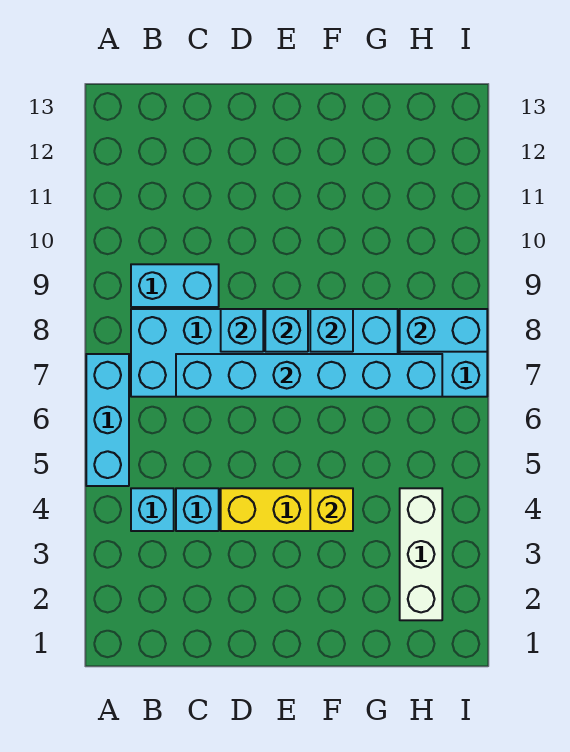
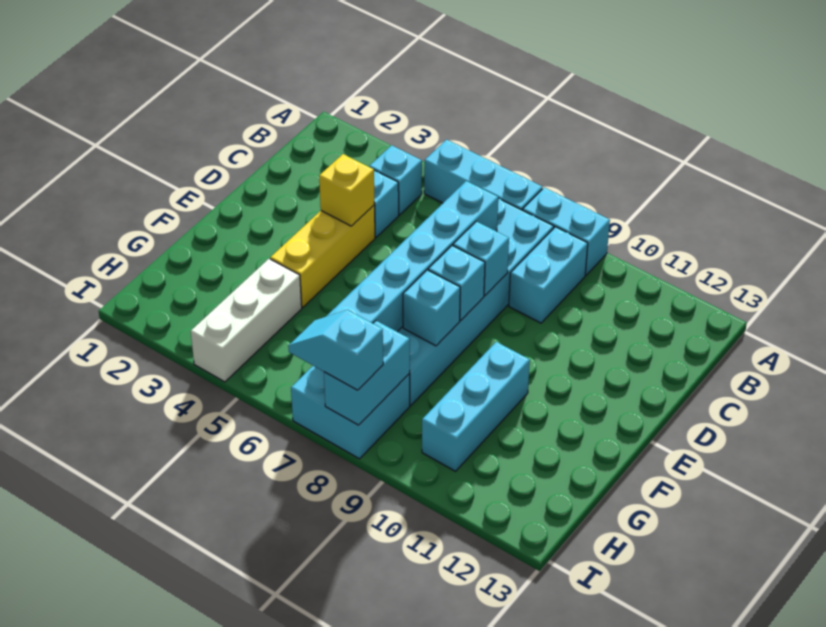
none -> cyan brick A8:A9 level 1
yellow brick F4 level 2 -> yellow brick D4 level 2
none -> cyan brick F10:H10 level 1
white brick H2:H4 level 1 -> white brick G4:I4 level 1
none -> cyan slope I7:I8 level 3 top 8

